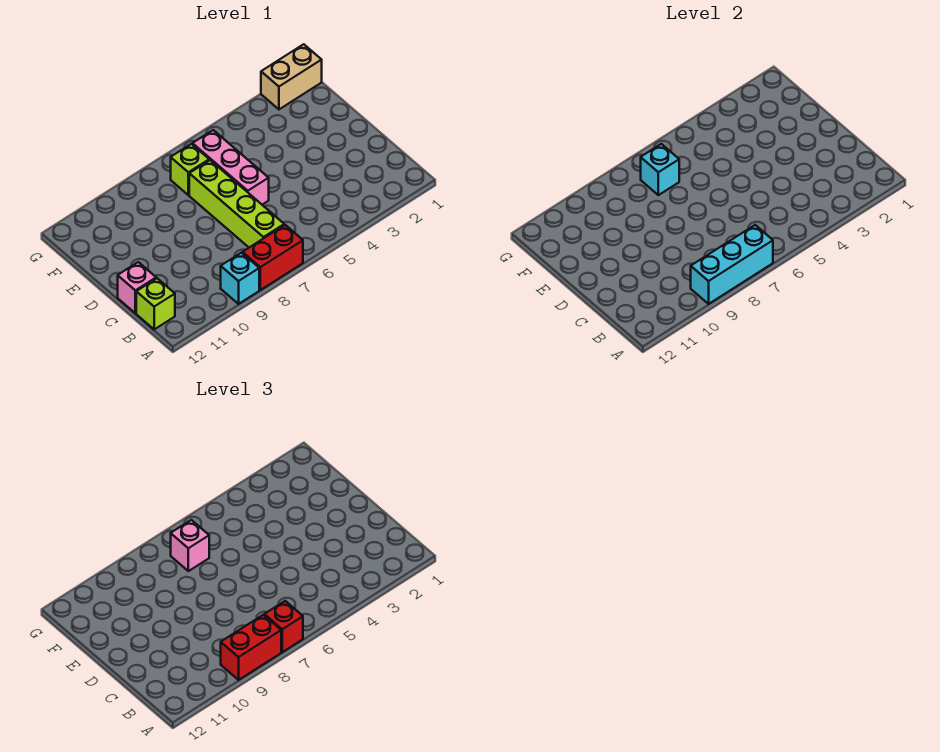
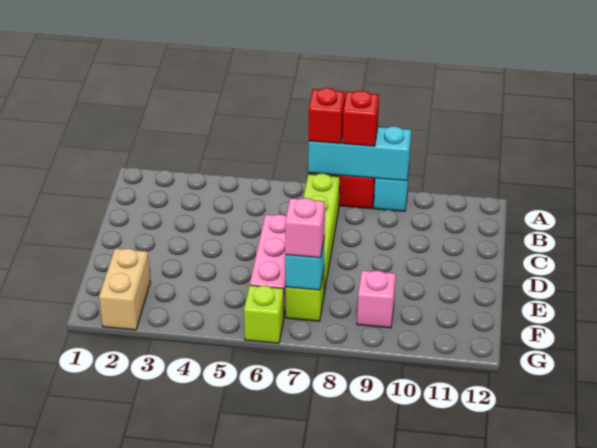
red brick A8:A9 level 3 -> red brick A8 level 3
lime brick B12 level 1 -> lime brick G6 level 1
pink brick C12 level 1 -> pink brick F9 level 1
tan brick G1:G2 level 1 -> tan brick F2:G2 level 1

